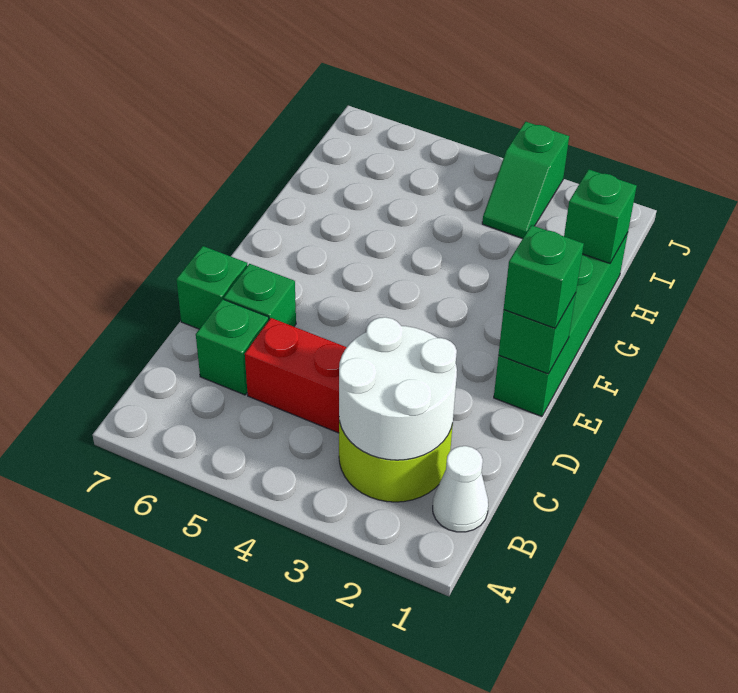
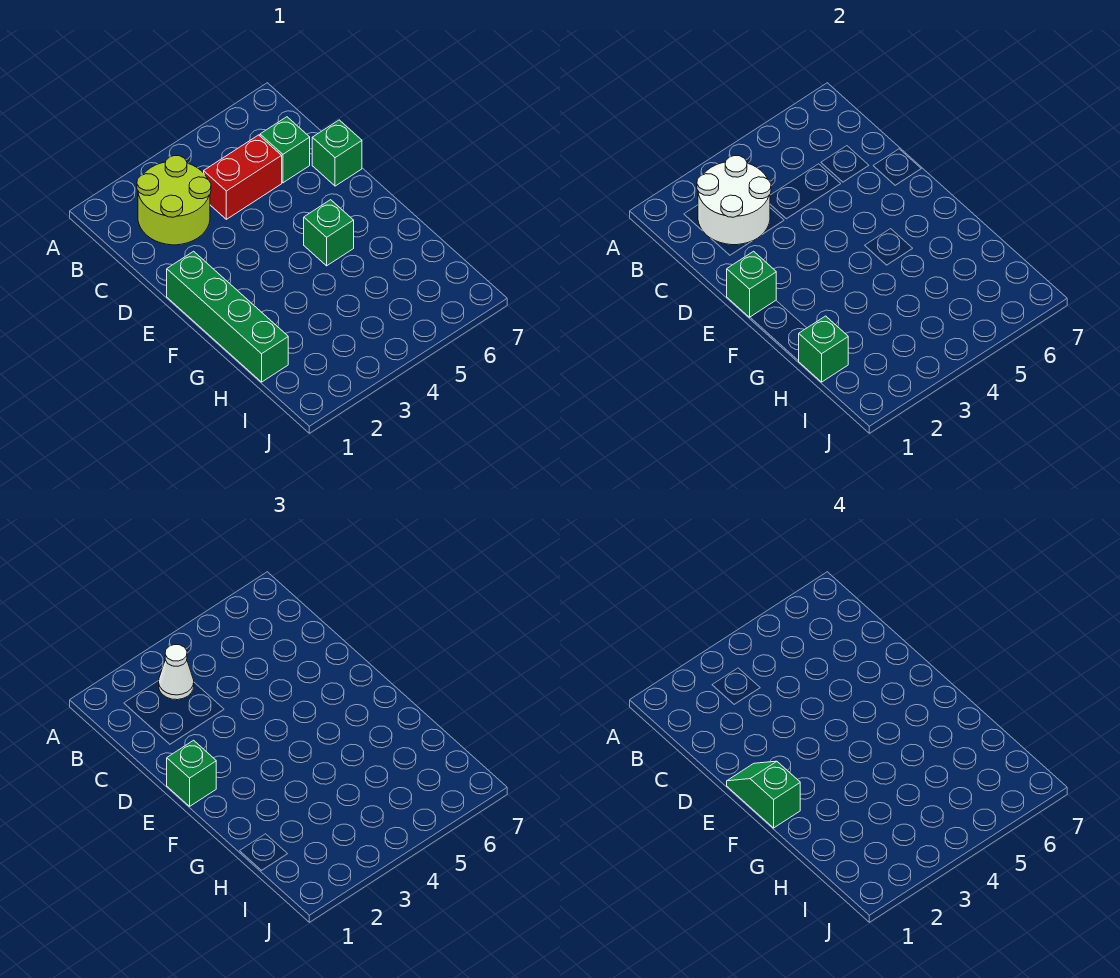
white cone B1 level 1 -> white cone B3 level 3
green brick D6 level 1 -> green brick F5 level 1
green slope I3:J3 level 1 top J -> green slope E1:F1 level 4 top F

